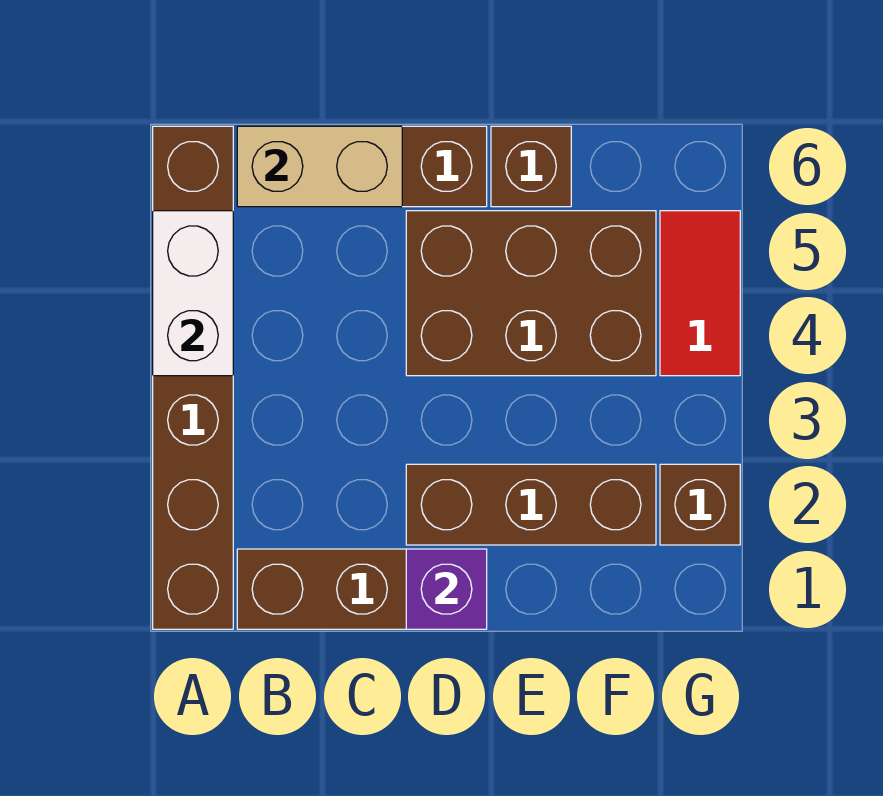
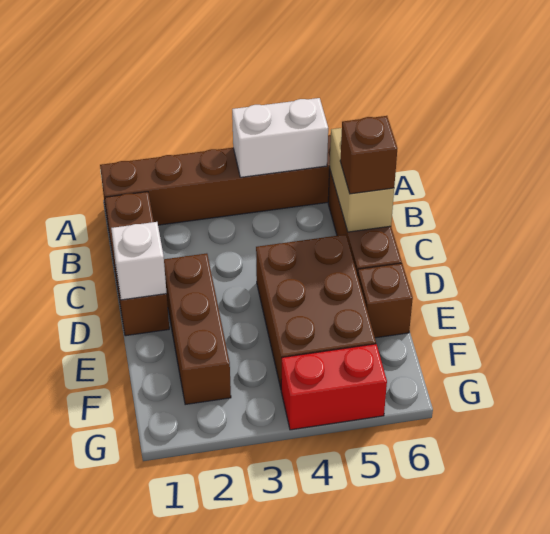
purple brick D1 level 2 -> white brick D1 level 2
brown brick G2 level 1 -> brown brick C6 level 3
red tile G4:G5 level 1 -> red brick G4:G5 level 1

